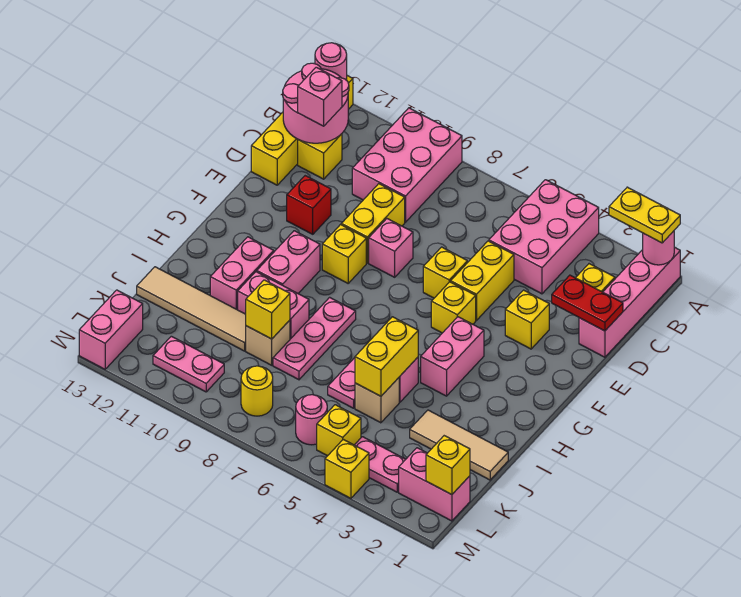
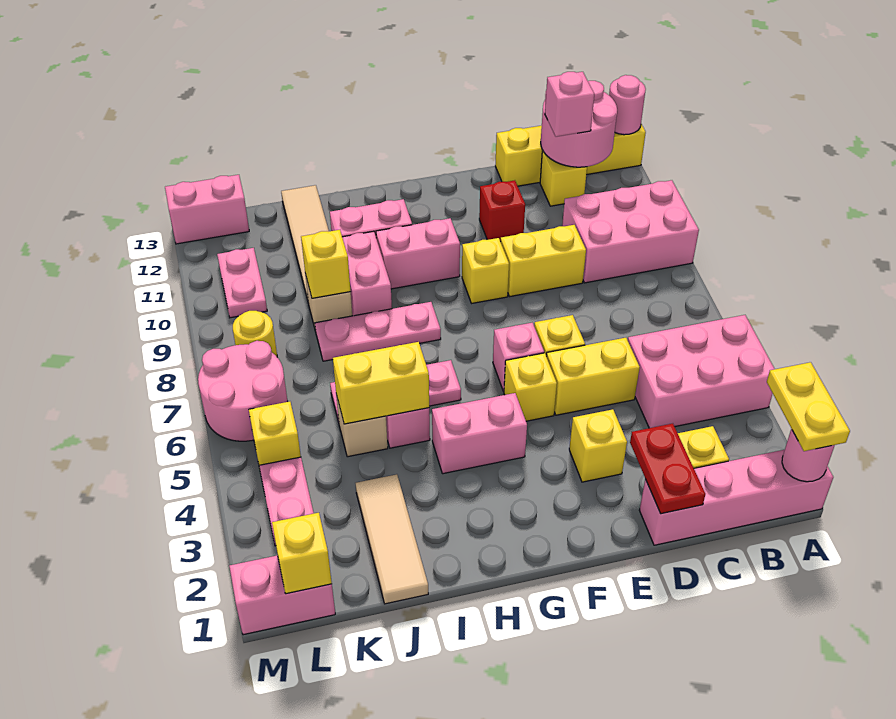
pink brick E8 level 1 -> pink brick F6 level 1
pink brick L1:L2 level 1 -> pink brick L1:M1 level 1
pink round brick L6 level 1 -> pink round brick L6:M7 level 1
yellow brick M4 level 1 -> none

